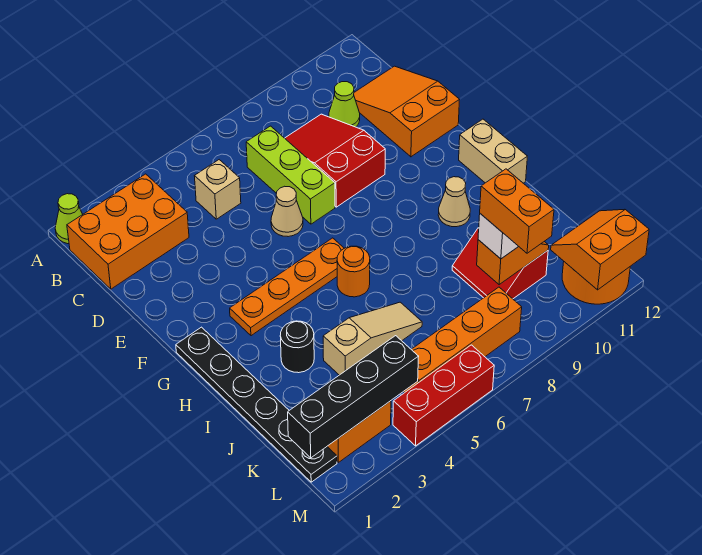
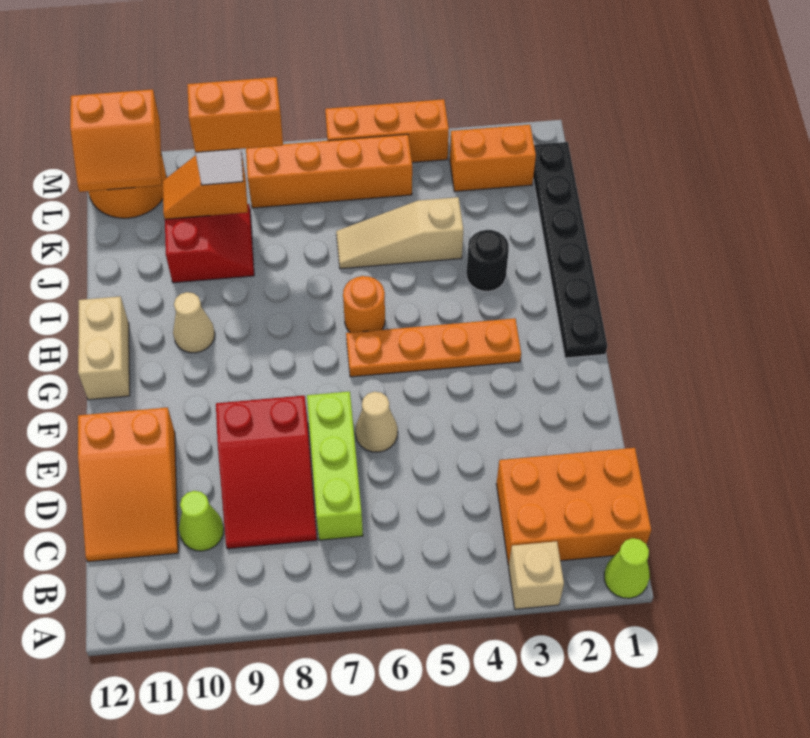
tan brick C5 level 1 -> tan brick A3 level 1
orange brick K9:L9 level 4 -> orange brick K8:K9 level 4
black brick L1:L4 level 2 -> none
red brick M4:M6 level 1 -> orange brick M4:M6 level 1

